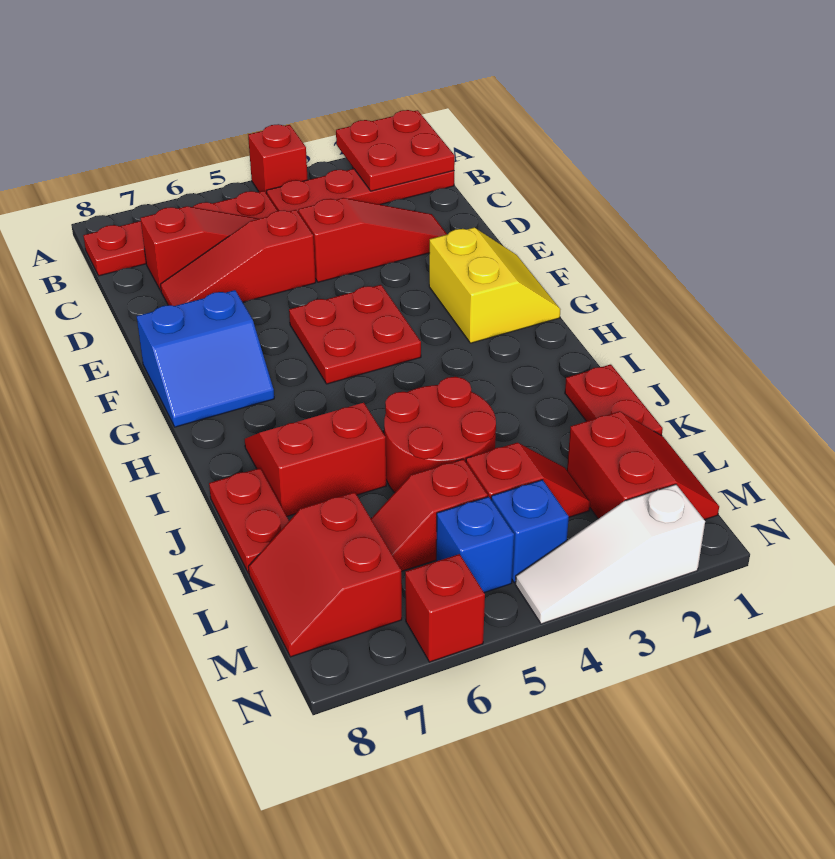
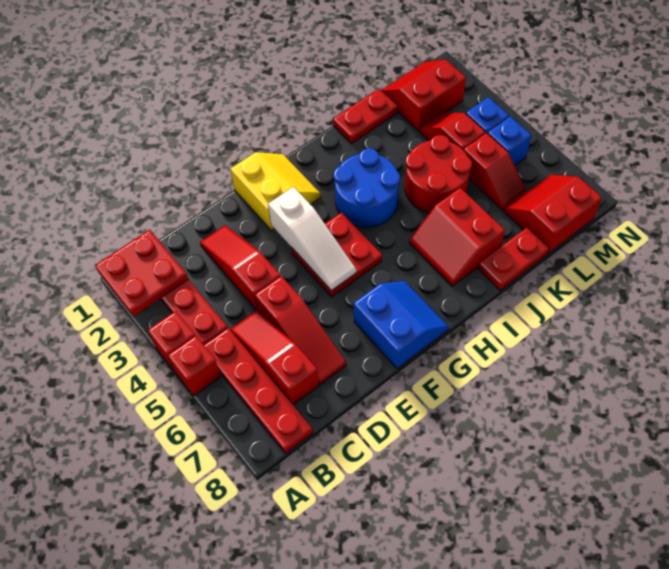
yellow slope F1:G2 level 1 top 2 -> yellow slope F1:G2 level 1 top F
none -> blue round brick H3:I4 level 1
red slope L7:M8 level 1 top 7 -> red slope L7:M8 level 1 top 8
white slope N2:N4 level 1 top 2 -> white slope F3:F5 level 2 top 3
red brick N6 level 1 -> red brick A5 level 1

